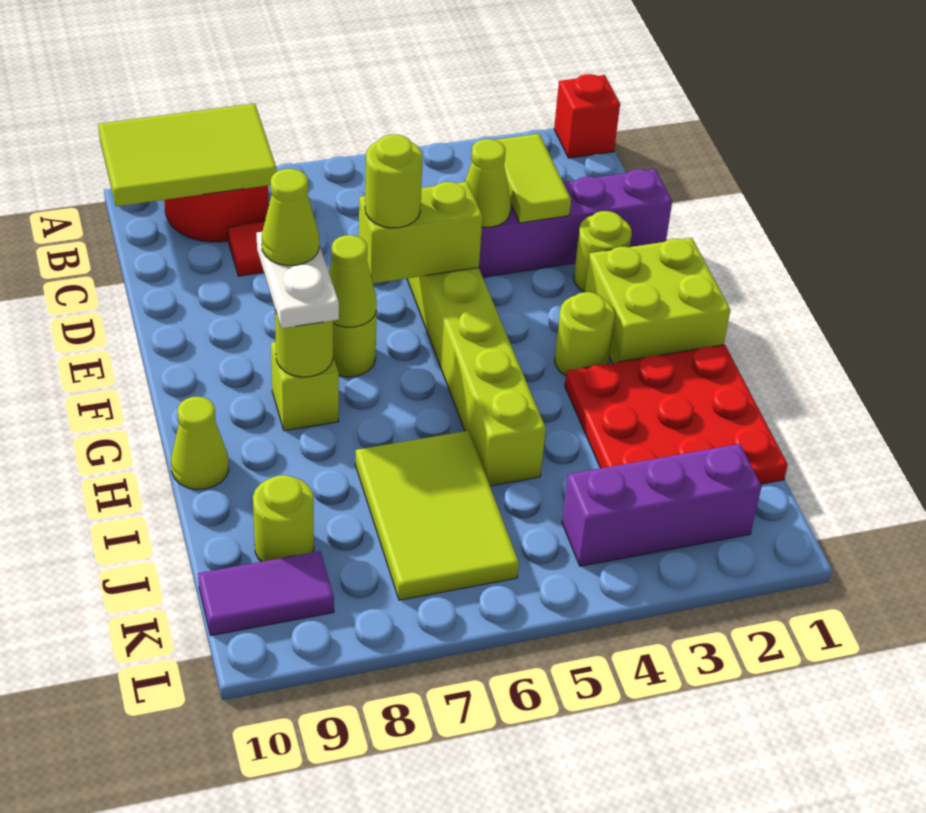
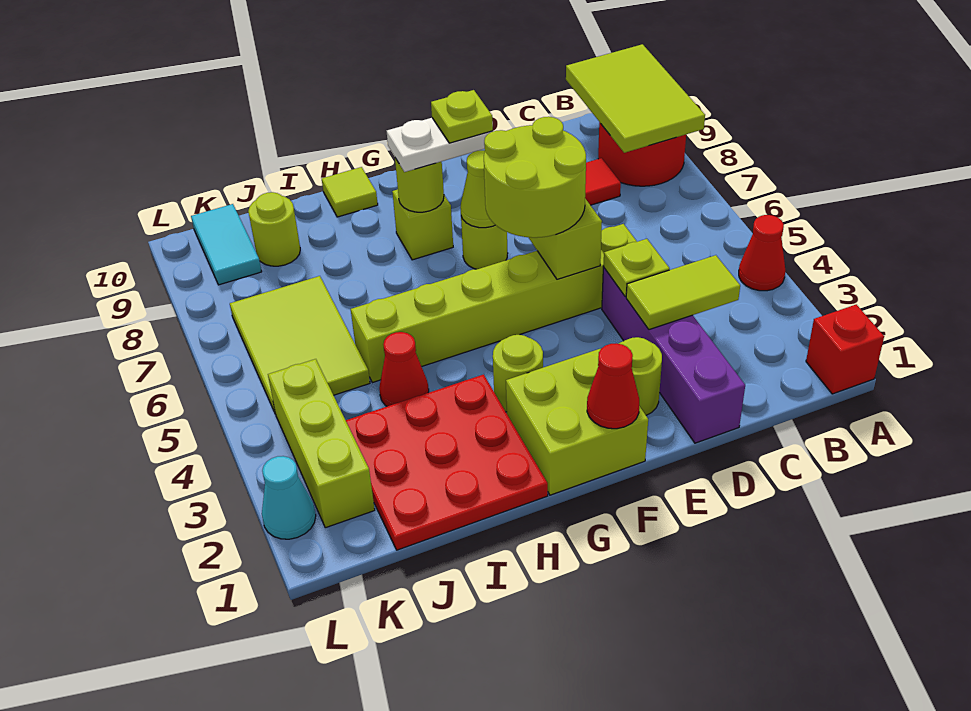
none -> red cone A4 level 1
lime cone D4 level 2 -> lime plate D4 level 2
lime round brick E6 level 3 -> lime round brick E5:F6 level 3
none -> red cone F1 level 2
lime cone F8 level 4 -> lime plate F8 level 4
lime cone H10 level 1 -> lime tile H10 level 1
none -> red cone I4 level 1
lime tile I6:K7 level 1 -> lime tile J5:K7 level 1
purple brick K2:K4 level 1 -> lime brick K2:K4 level 1
purple tile K9:K10 level 1 -> cyan tile K9:K10 level 1
none -> cyan cone L2 level 1

